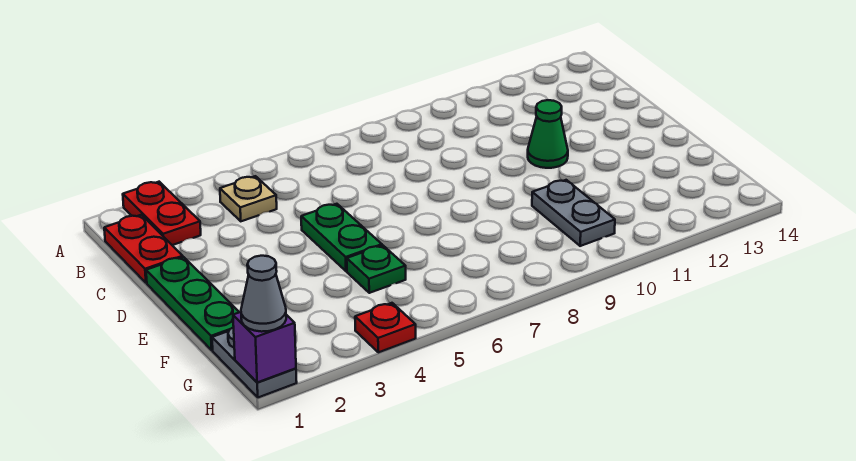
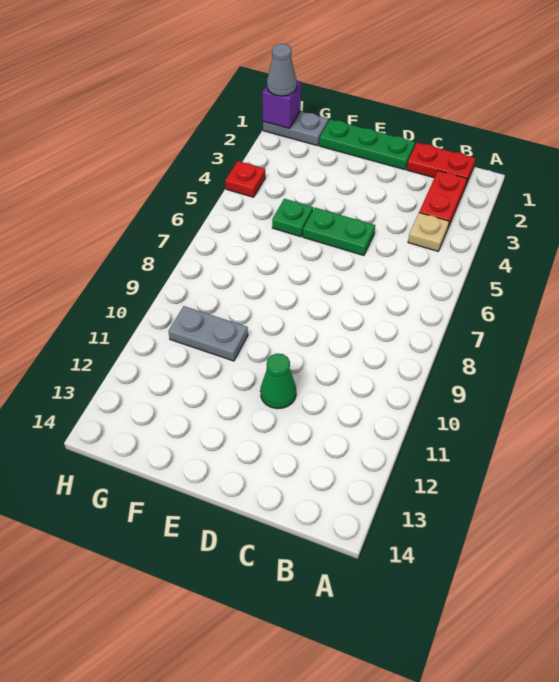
red plate A2:B2 level 1 -> red plate B2:B3 level 1

